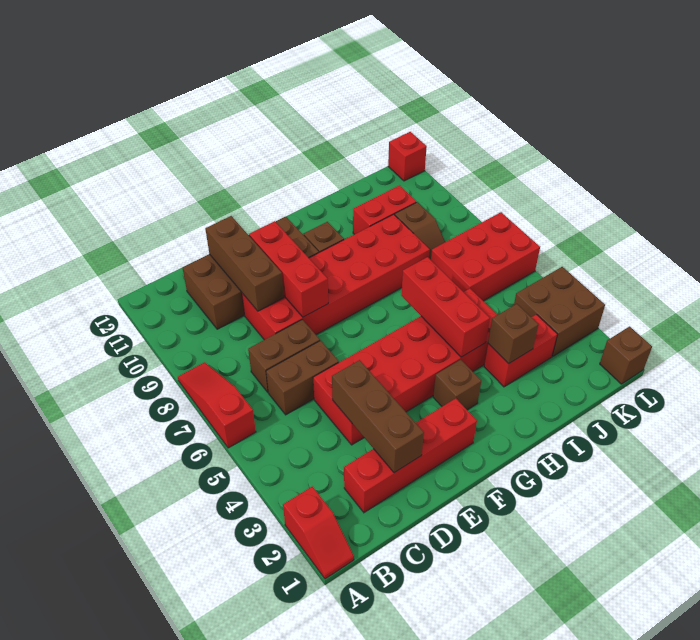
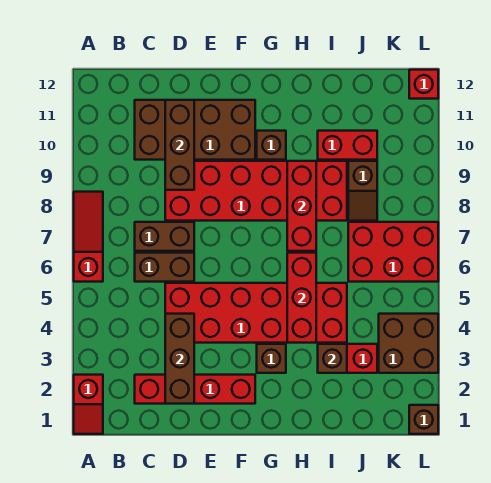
red brick E8:E10 level 2 -> red brick H7:H9 level 2

